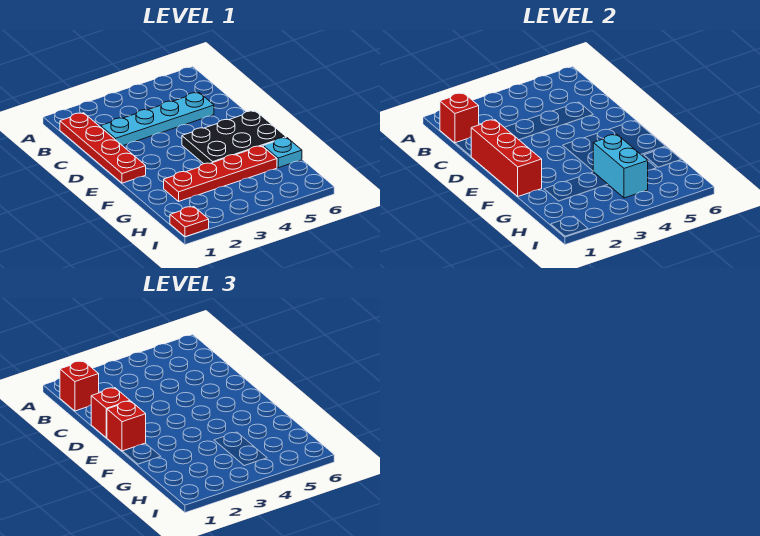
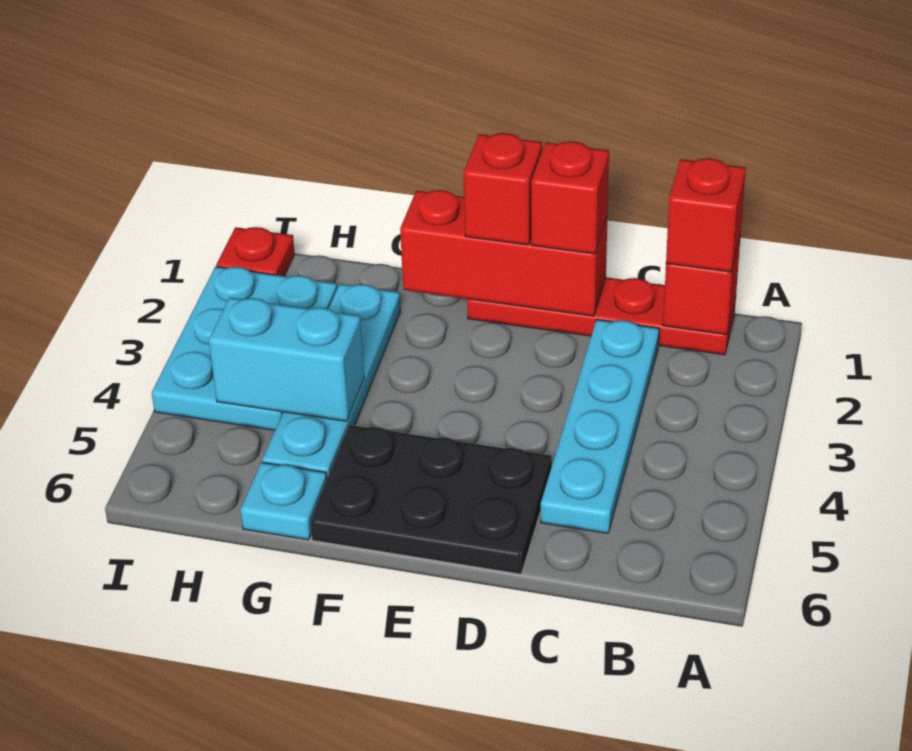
black plate E4:F6 level 1 -> black plate D5:F6 level 1
red plate G2:G5 level 1 -> cyan plate G2:G5 level 1
none -> cyan plate H2:I4 level 1

